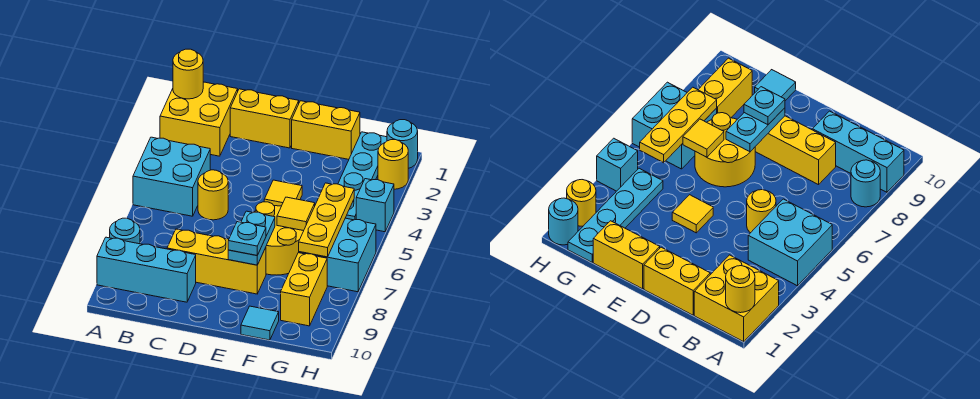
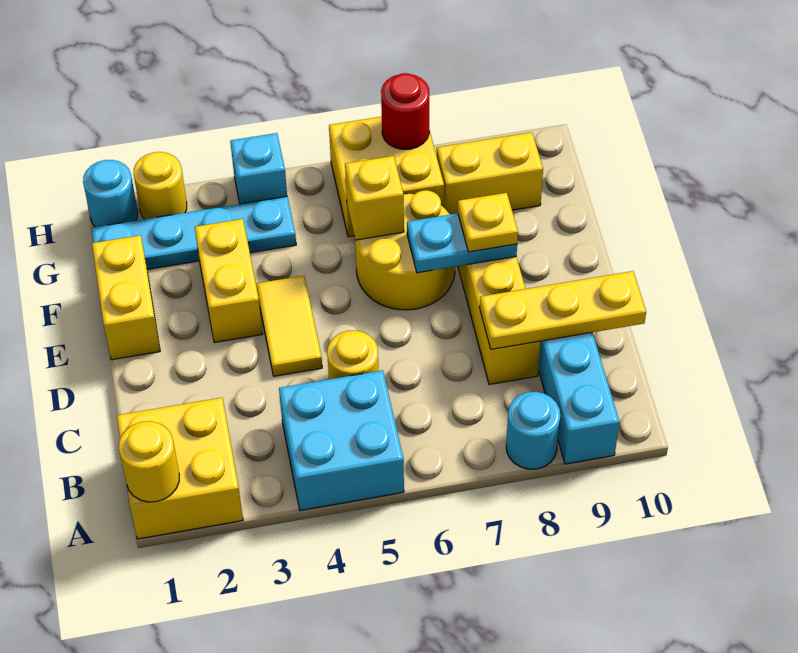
yellow brick C1:D1 level 1 -> yellow brick E3:F3 level 1
yellow tile E4 level 1 -> yellow tile D4:E4 level 1
cyan plate E8 level 3 -> yellow plate E8 level 3
yellow tile F6 level 2 -> yellow brick F6 level 2
cyan tile F10 level 1 -> none
yellow plate G5:G7 level 2 -> yellow plate C8:C10 level 2
cyan brick G6:H7 level 1 -> yellow brick G6:H7 level 1
none -> red round brick H7 level 2

